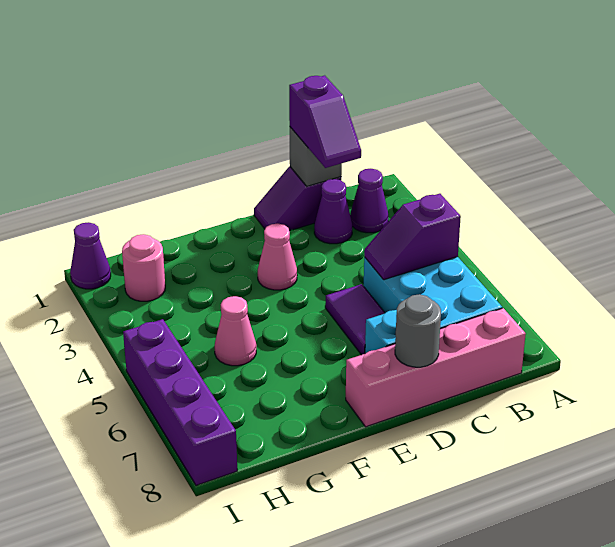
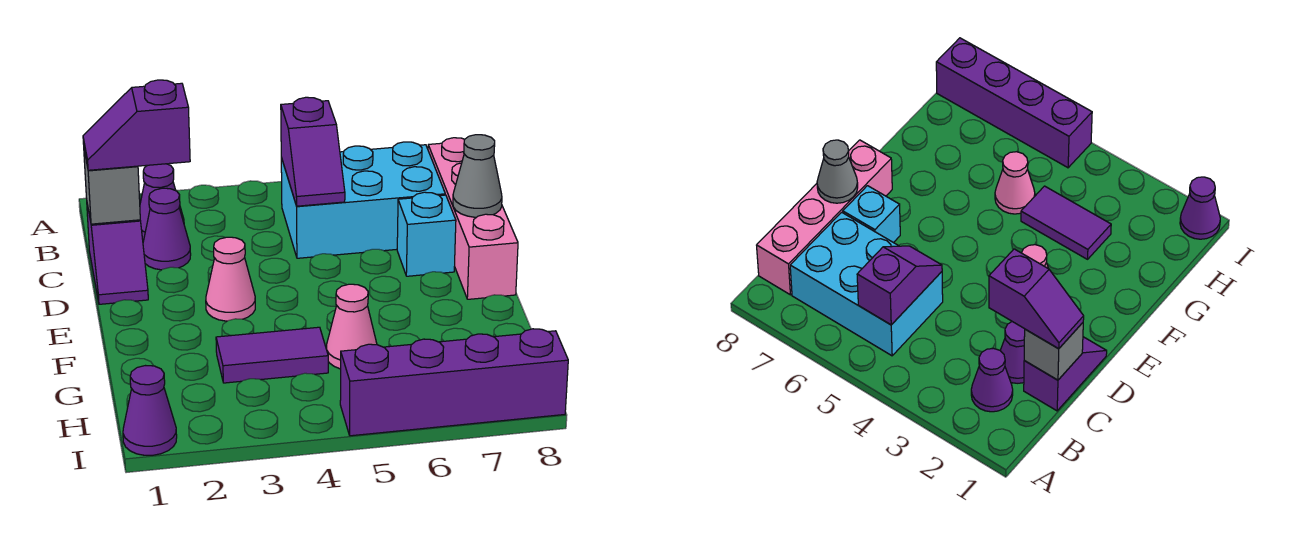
purple slope C1:C2 level 3 top 1 -> purple slope C1:C2 level 3 top 2
purple tile D5:D6 level 1 -> purple tile G3:G4 level 1
grey round brick D8 level 2 -> grey cone D8 level 2
pink round brick H2 level 1 -> none

